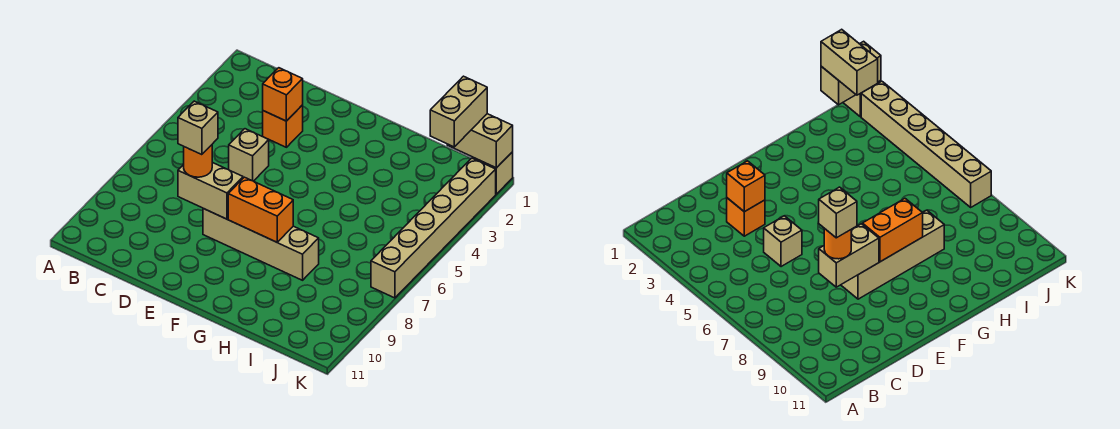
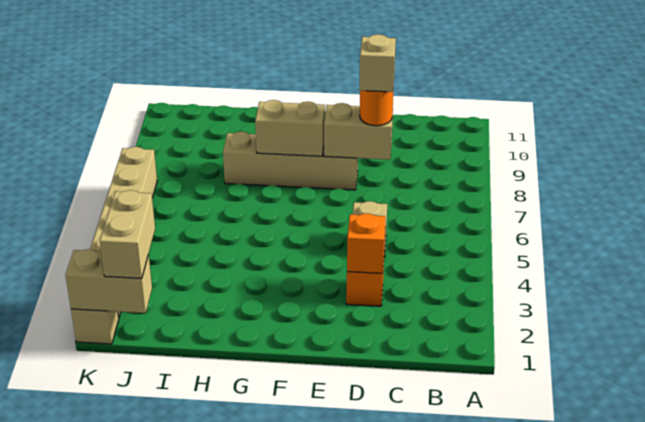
orange brick F8:G8 level 2 -> tan brick F8:G8 level 2

